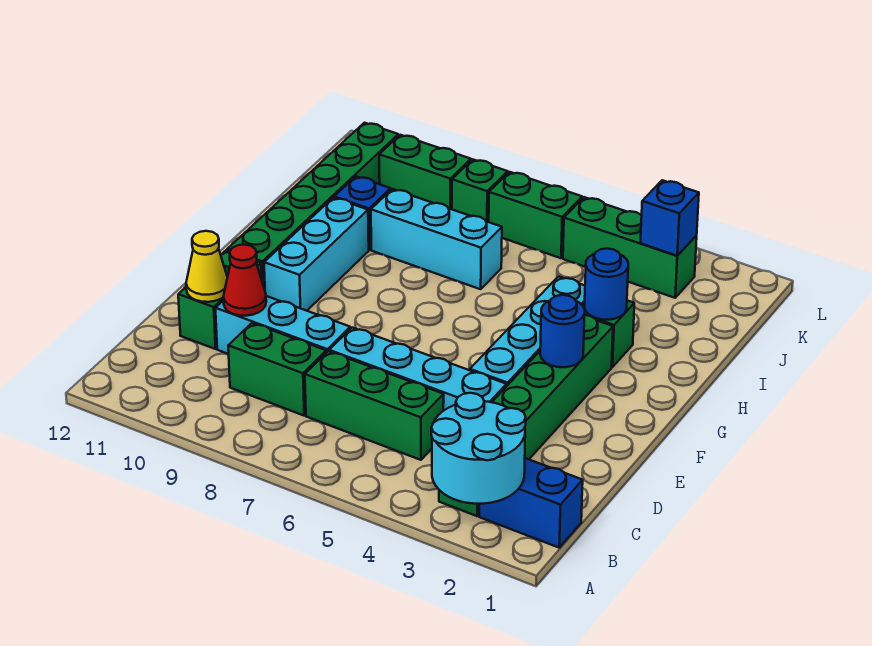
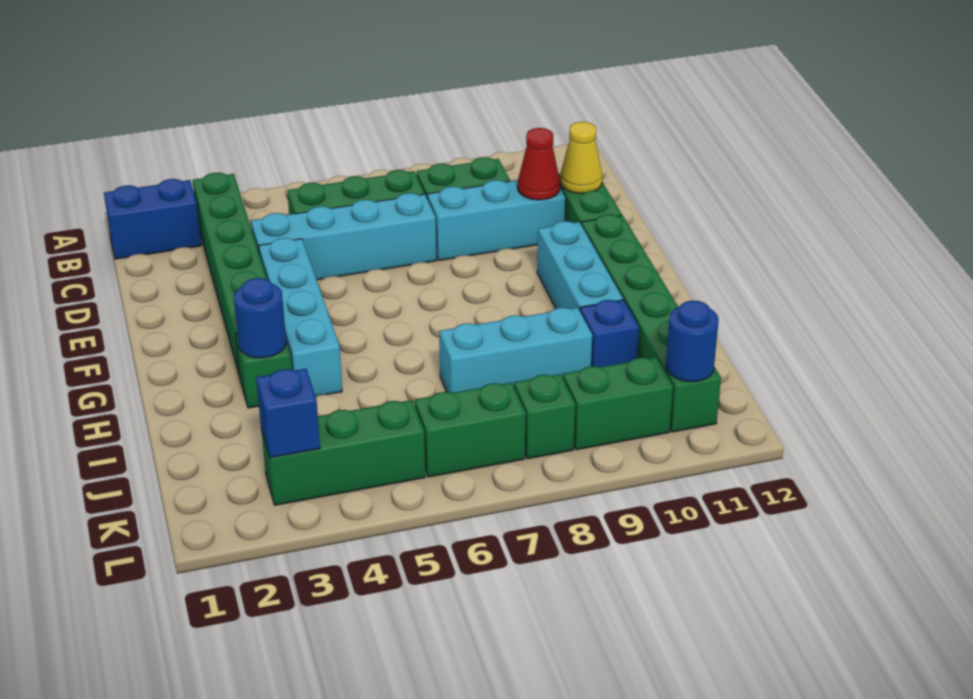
cyan round brick A2:B3 level 2 -> none
blue round brick F3 level 2 -> blue round brick K11 level 2

